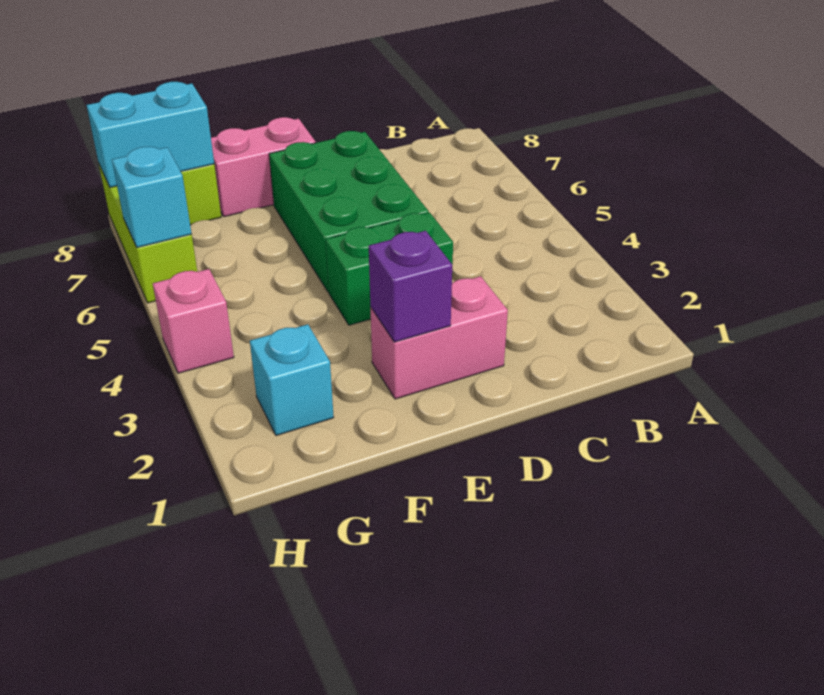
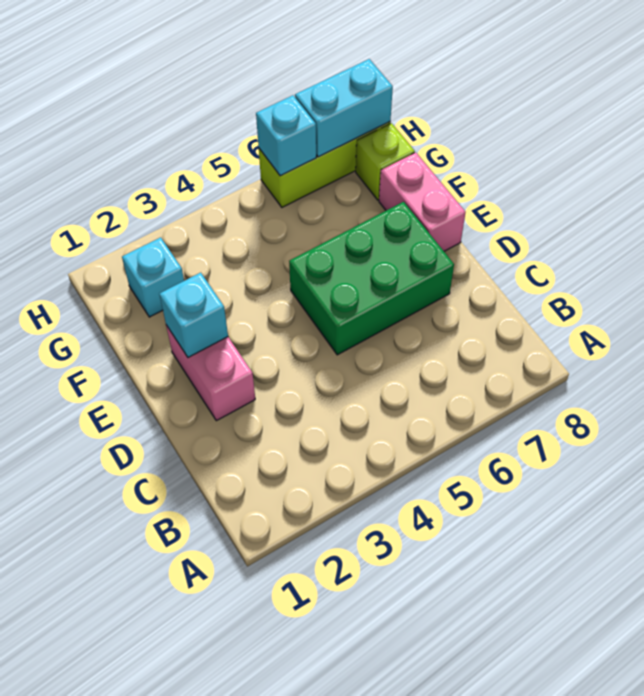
green brick D4:E4 level 1 -> none
purple brick E2 level 2 -> cyan brick E2 level 2
cyan brick G8:H8 level 2 -> cyan brick H7:H8 level 2
pink brick H4 level 1 -> none

